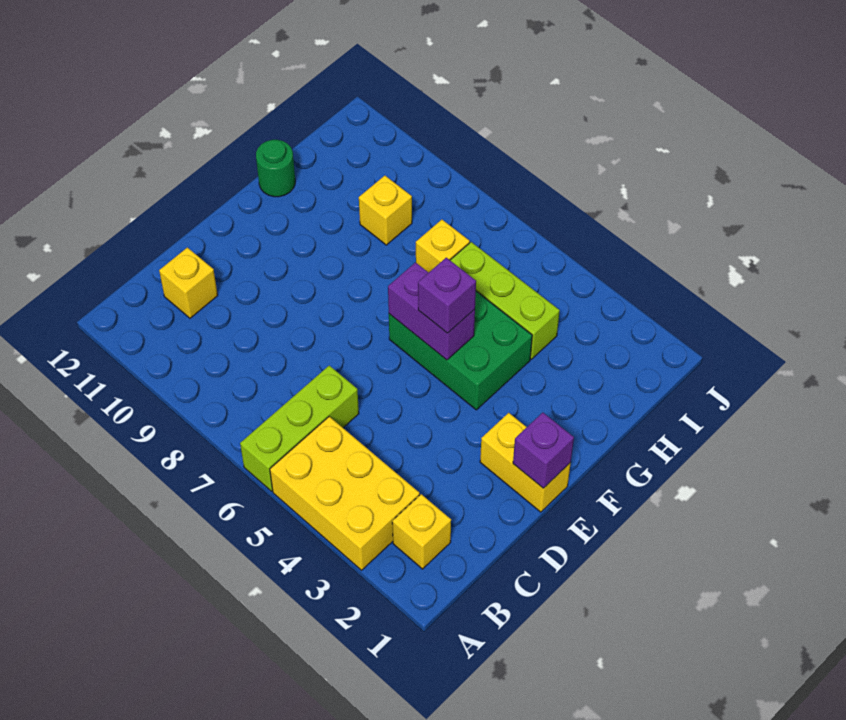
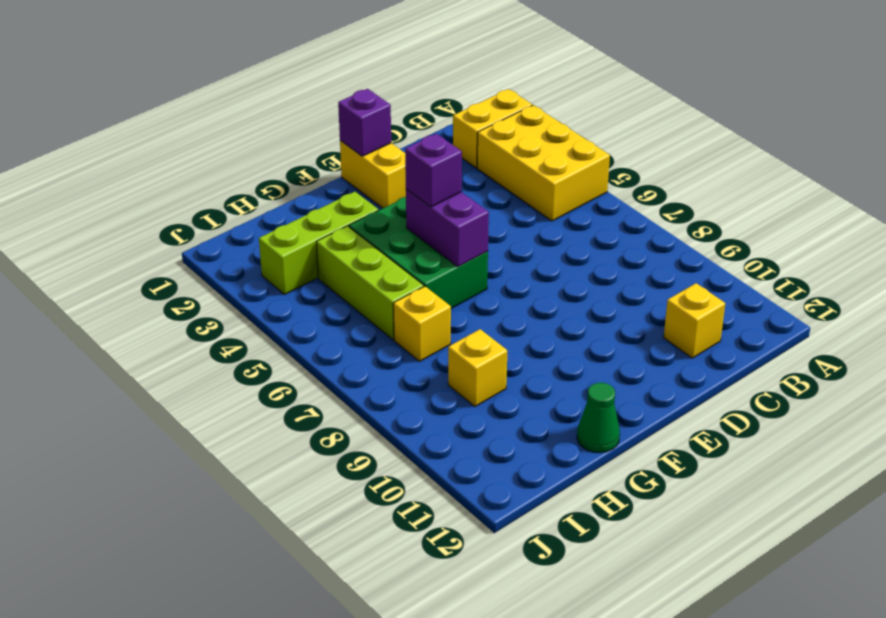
lime brick A6:C6 level 1 -> lime brick G3:I3 level 1
yellow brick B2 level 1 -> yellow brick A2:B2 level 1
green round brick G12 level 1 -> green cone G12 level 1

